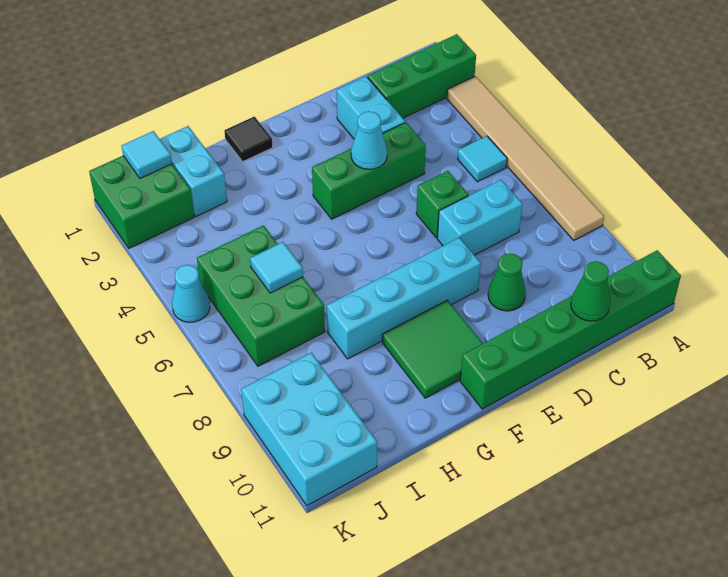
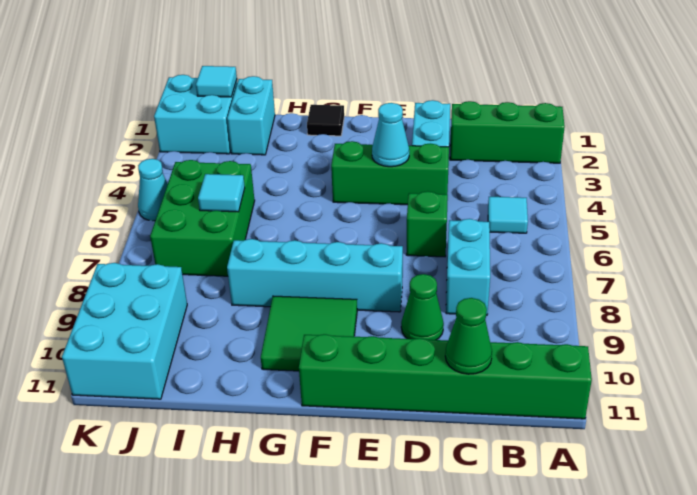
tan tile A3:A8 level 1 -> none
cyan brick C7:D7 level 1 -> cyan brick C7:C8 level 1
green brick J1:K2 level 1 -> cyan brick J1:K2 level 1

